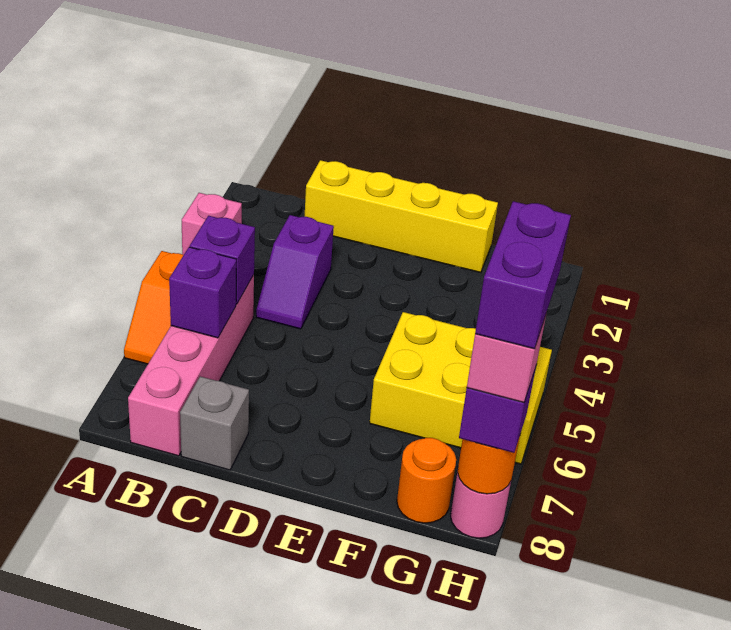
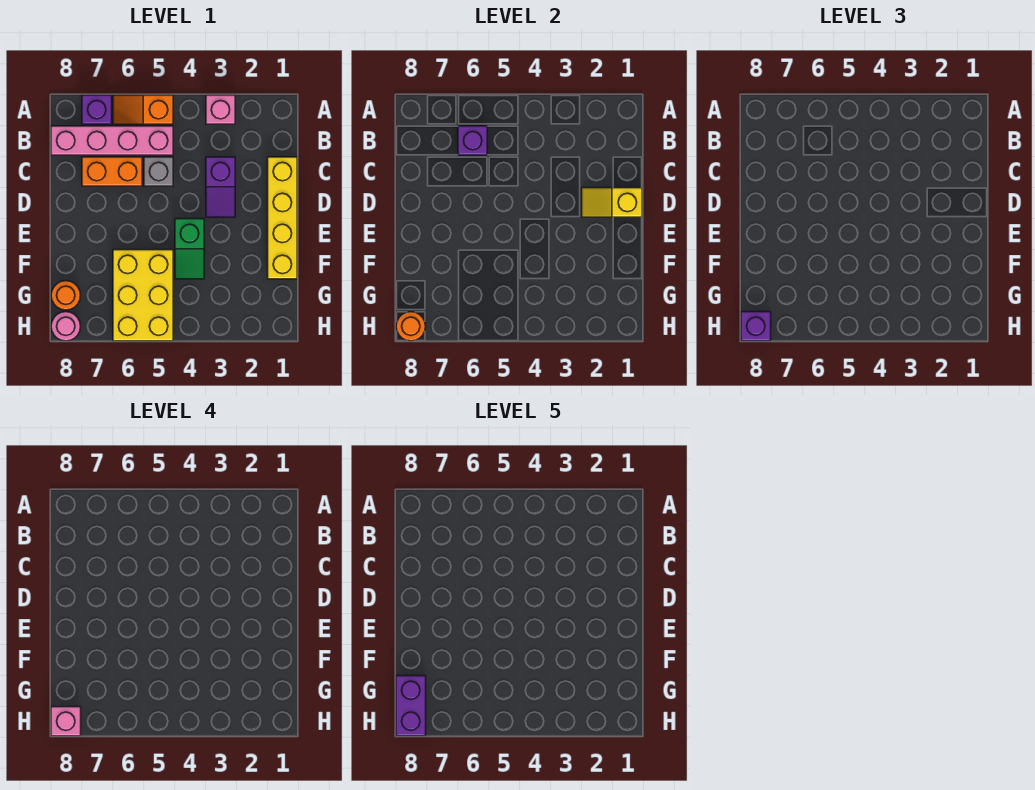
purple brick B5 level 2 -> purple brick A7 level 1
purple slope C3:C4 level 1 top 3 -> purple slope C3:D3 level 1 top C
none -> orange brick C6:C7 level 1
grey brick C8 level 1 -> grey brick C5 level 1
none -> yellow slope D1:D2 level 2 top 1
none -> green slope E4:F4 level 1 top E
purple brick H7:H8 level 5 -> purple brick G8:H8 level 5

